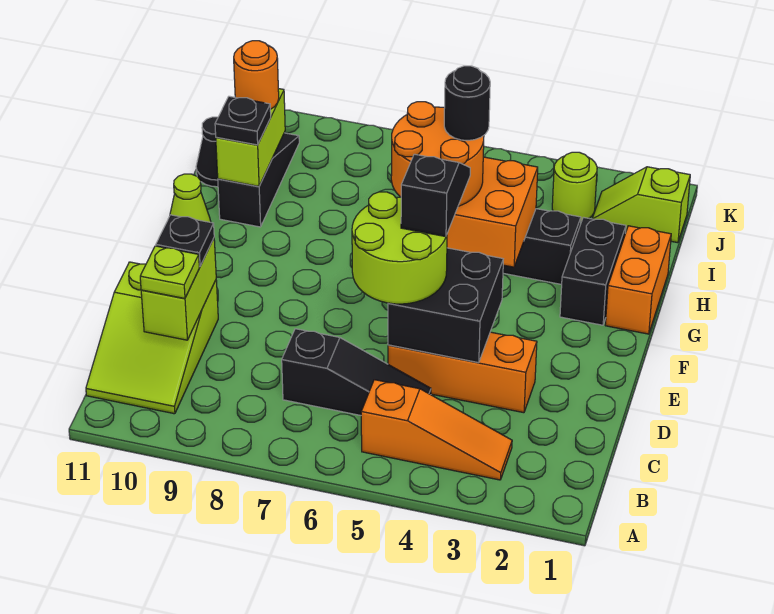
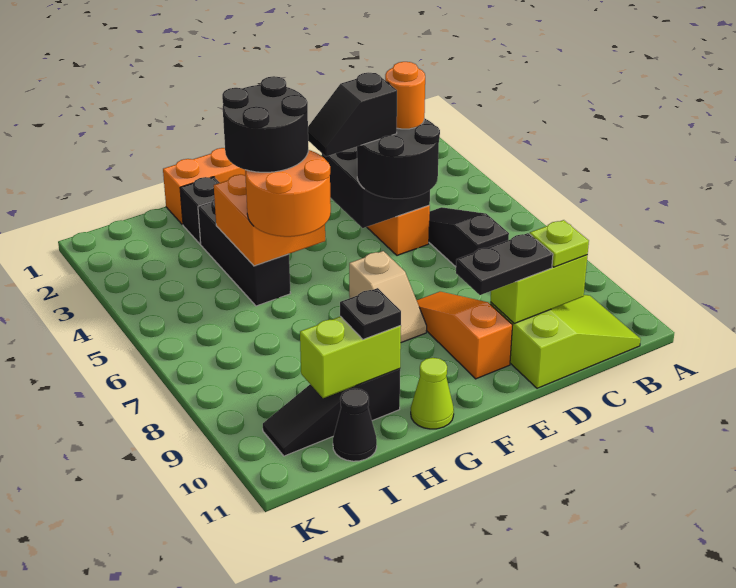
orange slope B3:B5 level 1 top 5 -> orange slope E8:E10 level 1 top 10
lime round brick D5:E6 level 3 -> black round brick D5:E6 level 3
black plate D10 level 3 -> black plate D10:E10 level 3
none -> tan slope F7:F8 level 1 top 7
black brick G2:H2 level 1 -> black brick H2 level 1
black round brick H5 level 4 -> black round brick G4:H5 level 4
orange round brick I10 level 3 -> orange round brick D5 level 4
lime slope J1:J2 level 1 top 1 -> none
lime round brick J3 level 1 -> none

